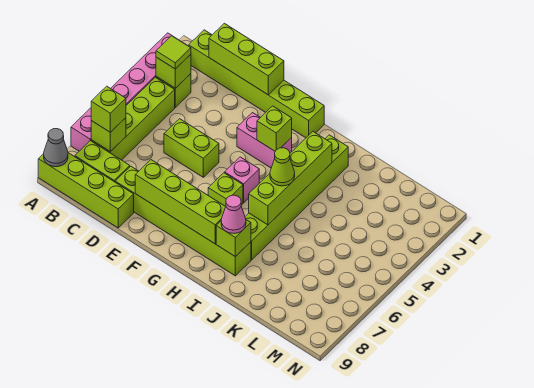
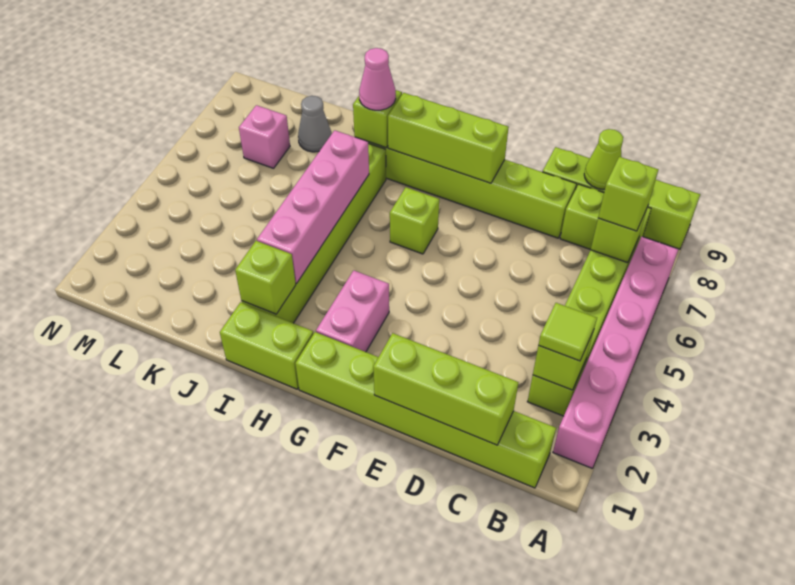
grey cone A9 level 2 -> grey cone K8 level 1
lime brick D5:E5 level 1 -> lime brick H1:I1 level 1
lime brick E8:H8 level 2 -> lime brick F8:H8 level 2
pink brick F3:G3 level 1 -> pink brick G2:G3 level 1
lime brick G3 level 2 -> lime brick I2 level 2
pink brick G5 level 1 -> pink brick L7 level 1
lime brick I3:I6 level 2 -> pink brick I3:I6 level 2
lime cone I5 level 3 -> lime cone C9 level 2

